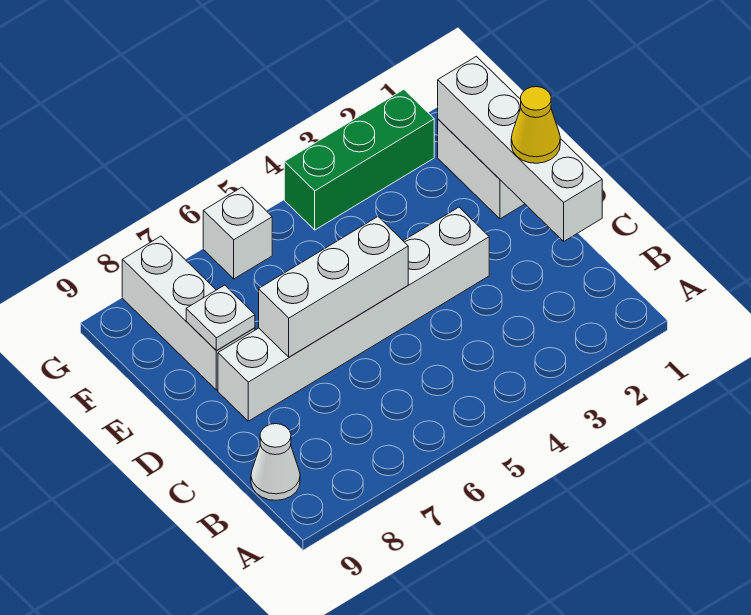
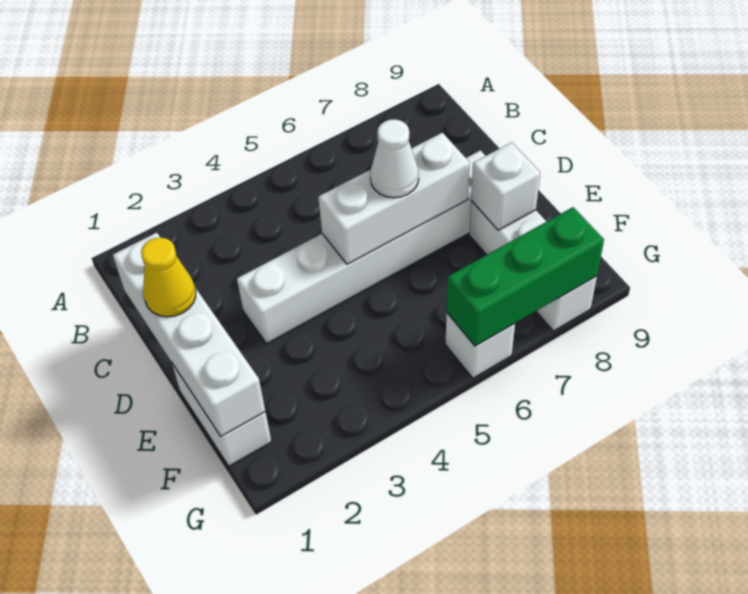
white cone B9 level 1 -> white cone D6 level 3
white plate E8 level 2 -> white brick E8 level 2
green brick G2:G4 level 1 -> green brick G6:G8 level 2

